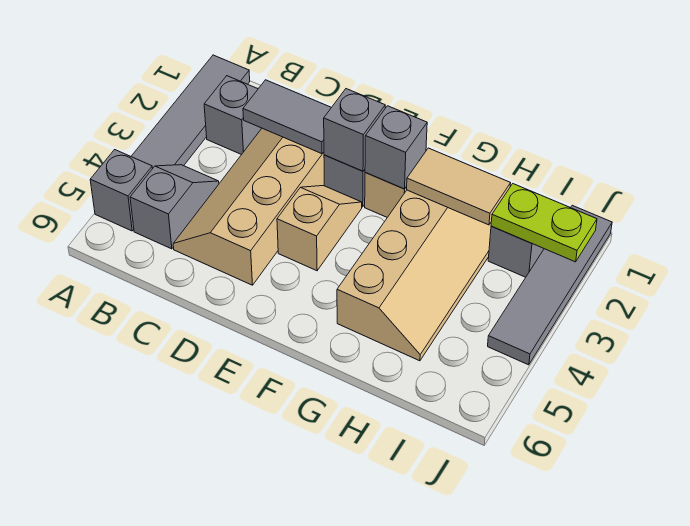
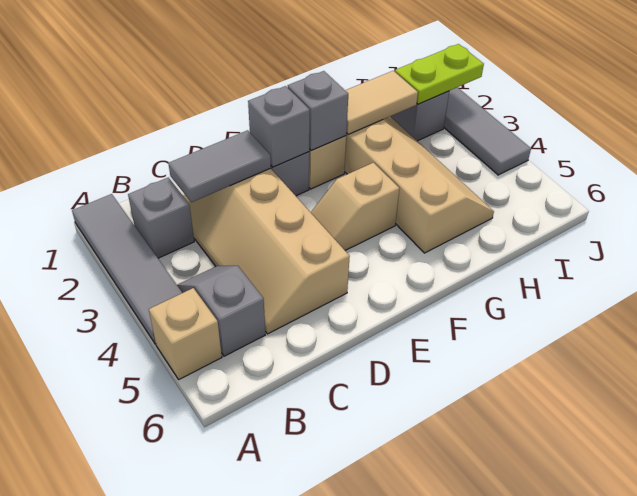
grey brick A5 level 1 -> tan brick A5 level 1
tan slope E3:E4 level 1 top 4 -> tan slope E4:F4 level 1 top F

